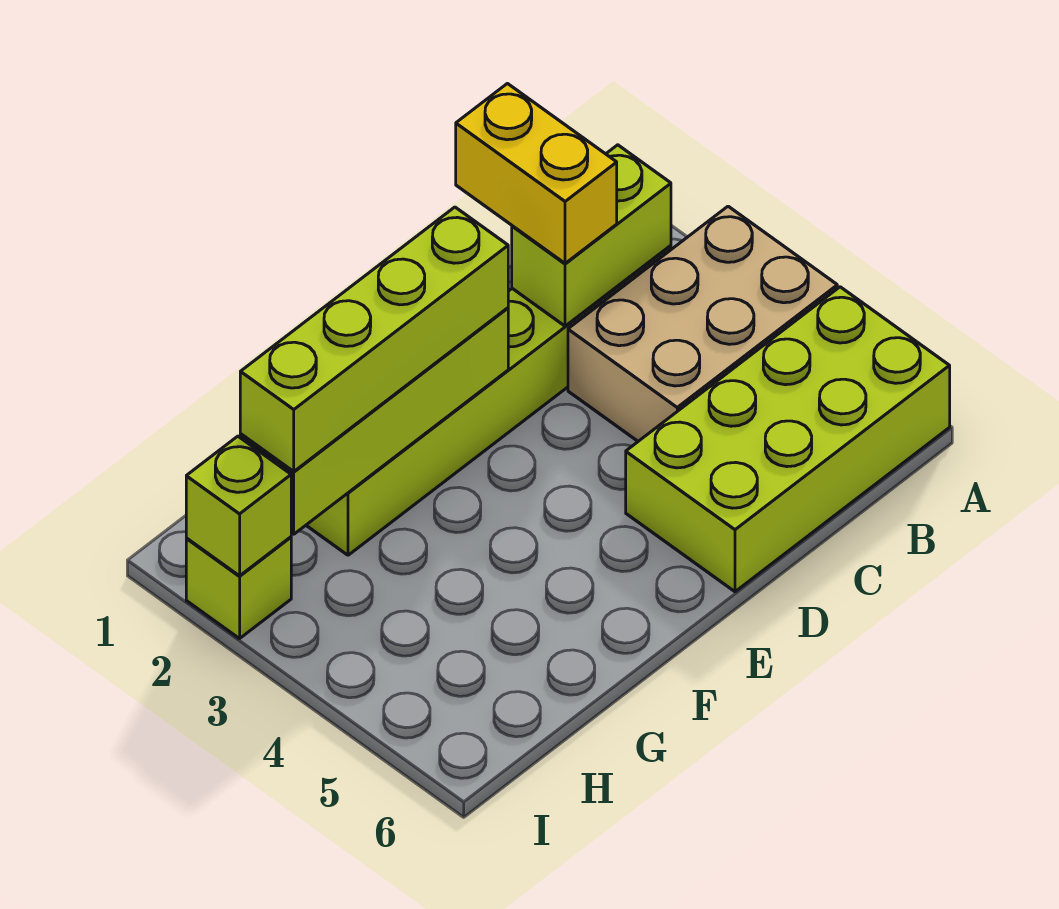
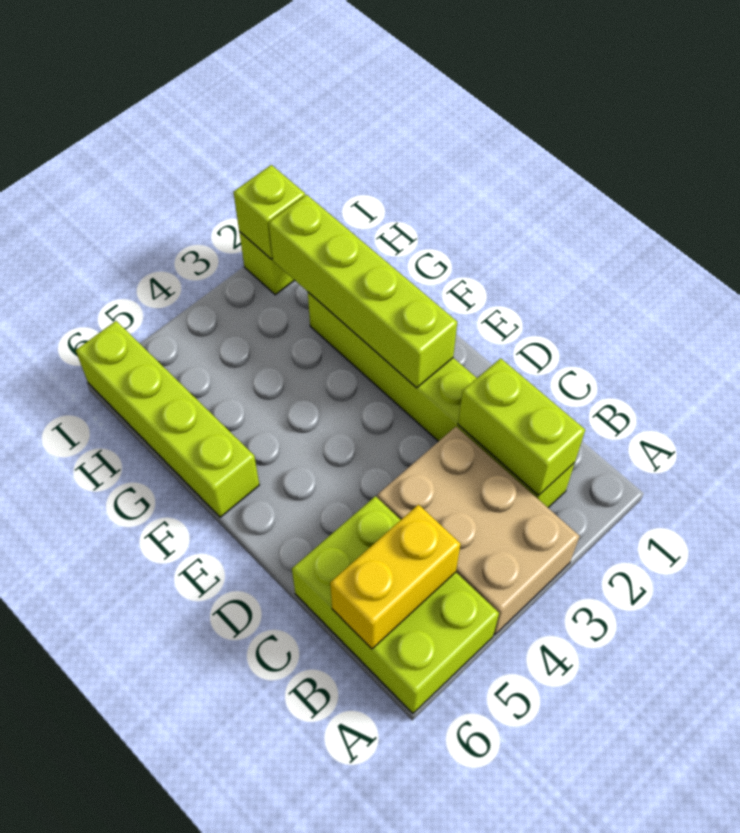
lime brick A5:D6 level 1 -> lime brick A5:C6 level 1
yellow brick C1:C2 level 3 -> yellow brick B5:B6 level 2
lime brick E2:H2 level 3 -> lime brick F6:I6 level 1

